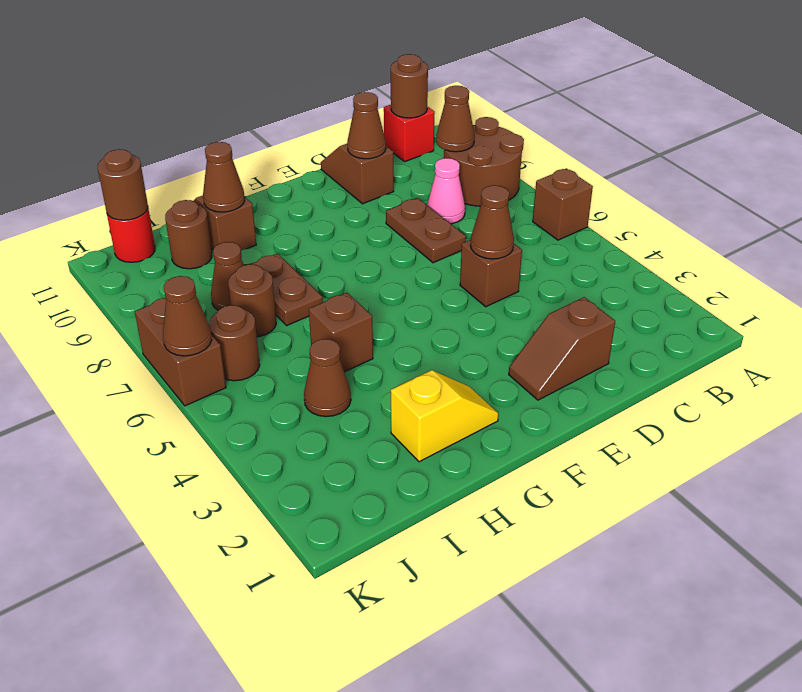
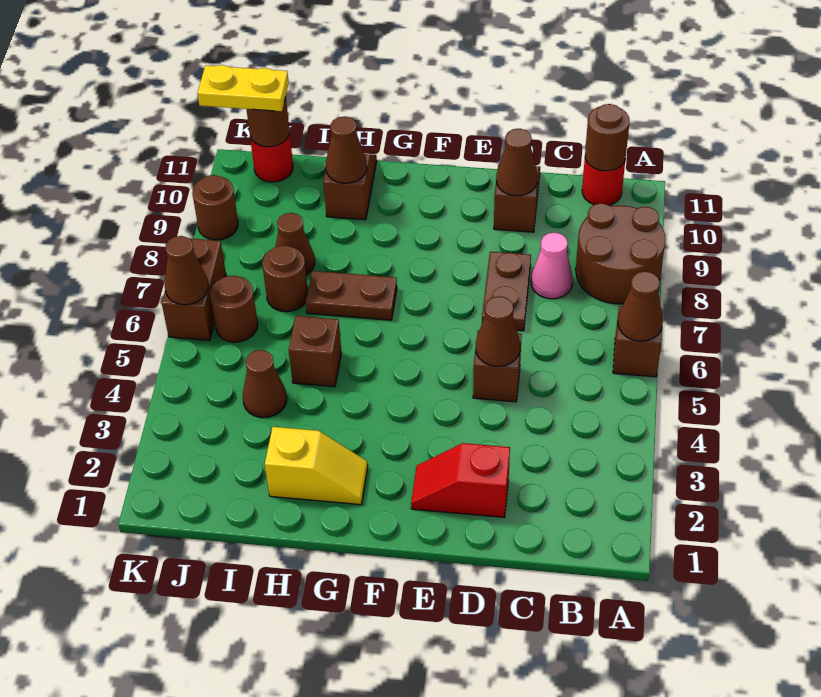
brown cone B9 level 2 -> brown cone A6 level 2
red brick B11 level 1 -> red round brick B11 level 1
brown slope D2:E2 level 1 top D -> red slope D2:E2 level 1 top D
brown plate H7:H8 level 1 -> brown plate G7:H7 level 1
brown round brick I10 level 1 -> brown round brick K9 level 1
none -> yellow plate J11:K11 level 3

